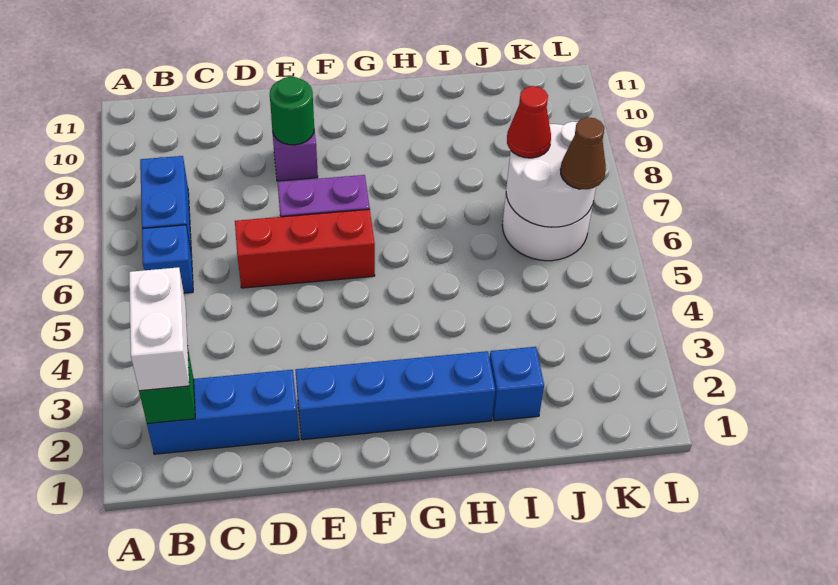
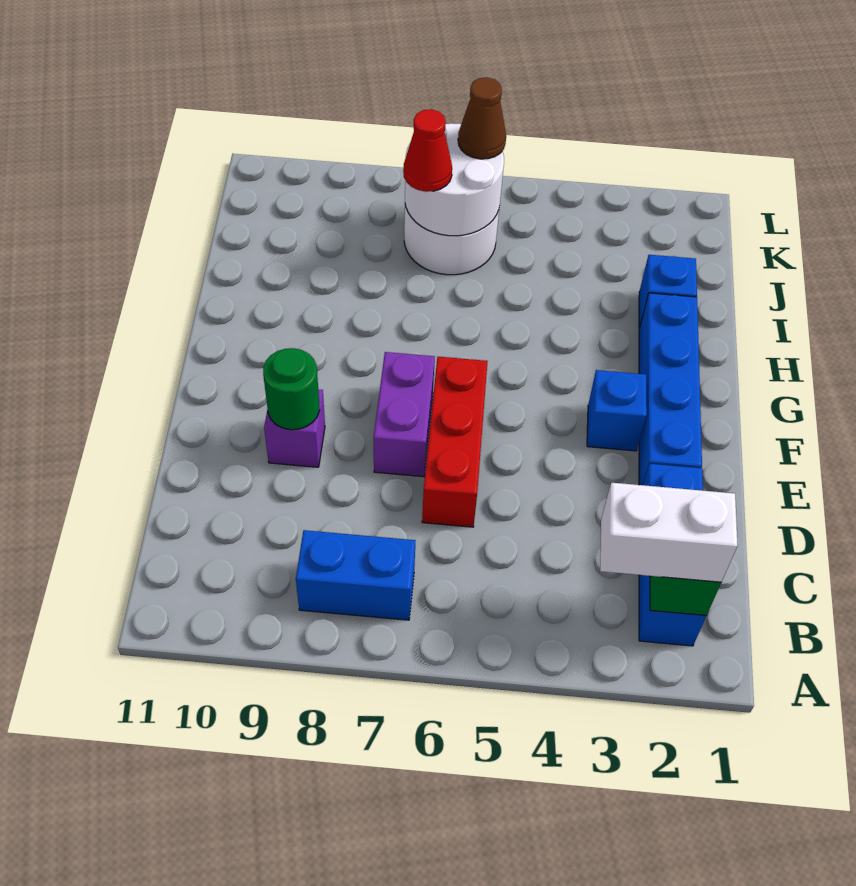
blue brick B6 level 1 -> blue brick F3 level 1

